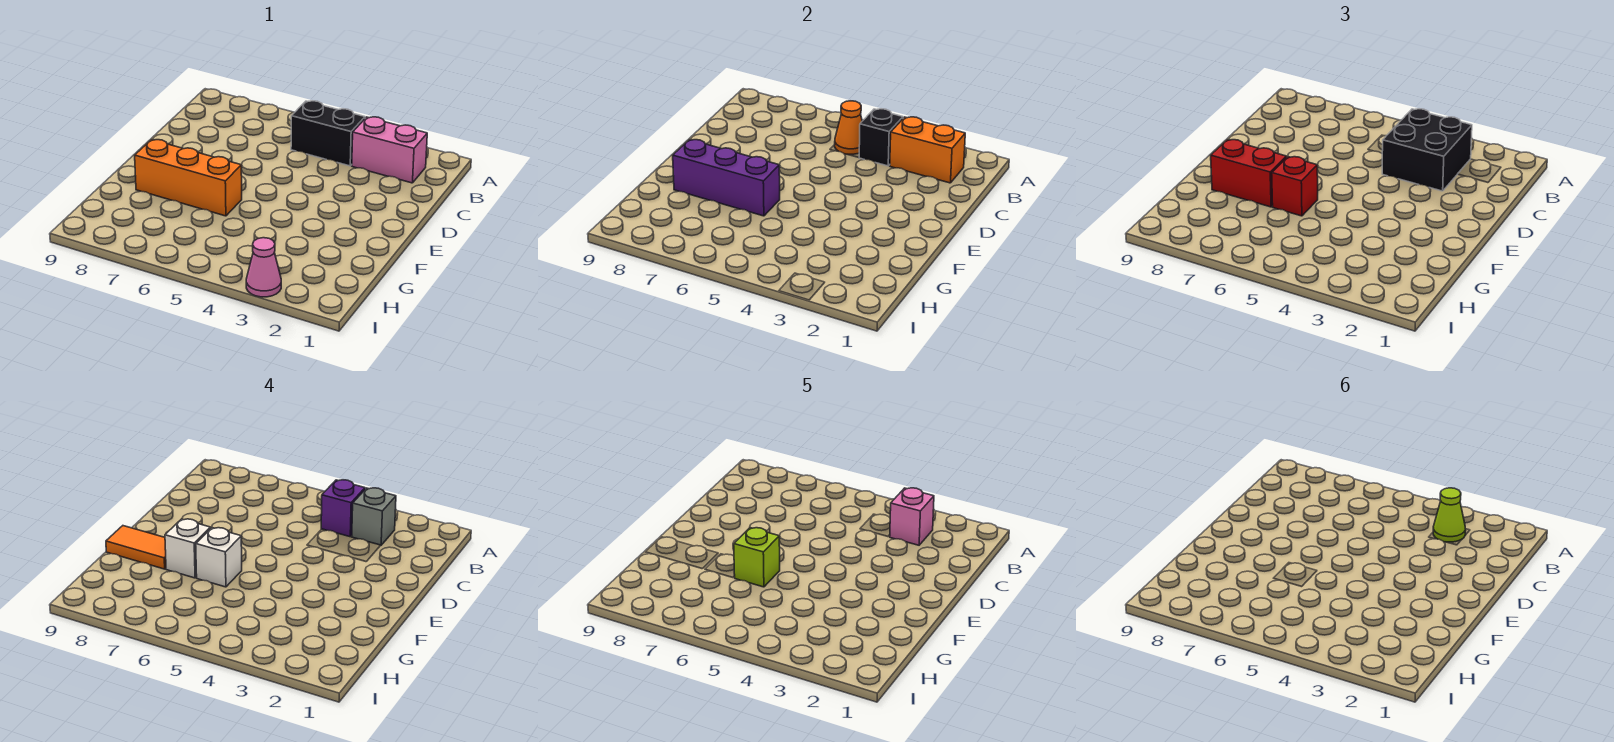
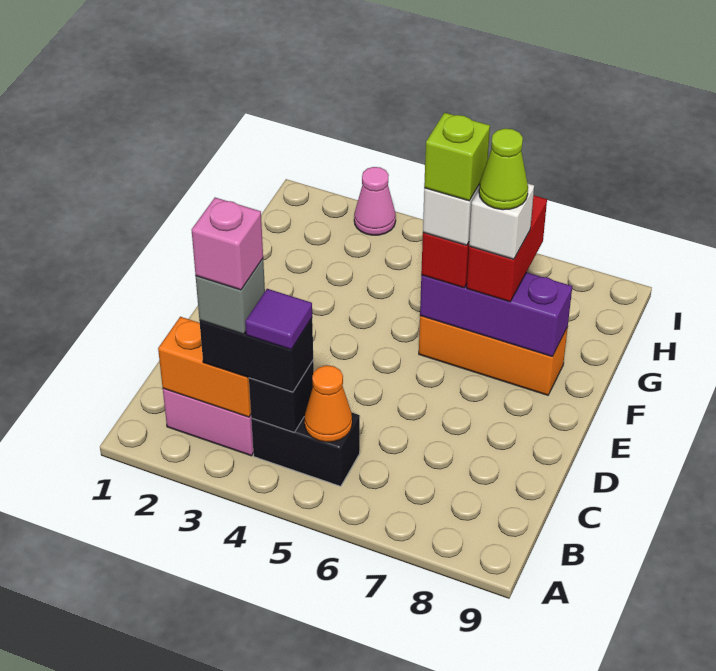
black brick B3:C4 level 3 -> black brick B3:B4 level 3
lime cone B3 level 6 -> lime cone F7 level 5
purple brick B4 level 4 -> purple tile B4 level 4
red brick F7:F8 level 3 -> red brick F7:G7 level 3
orange tile F8:F9 level 4 -> none

